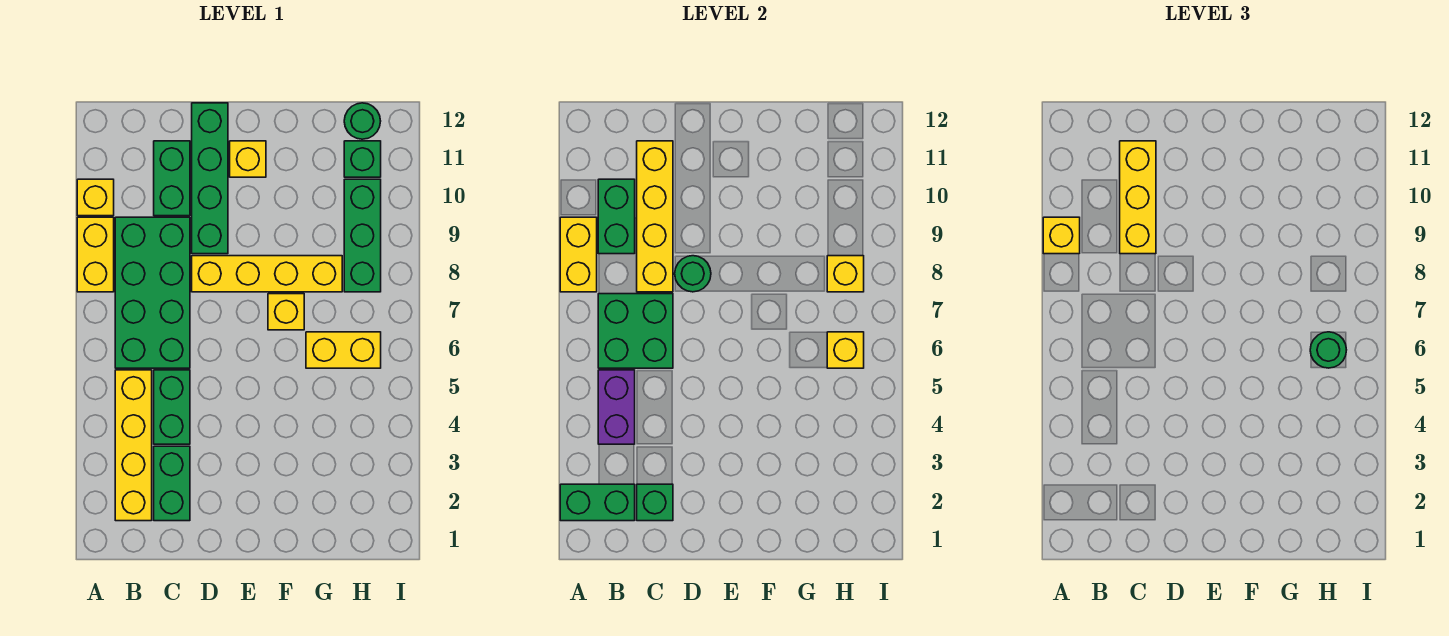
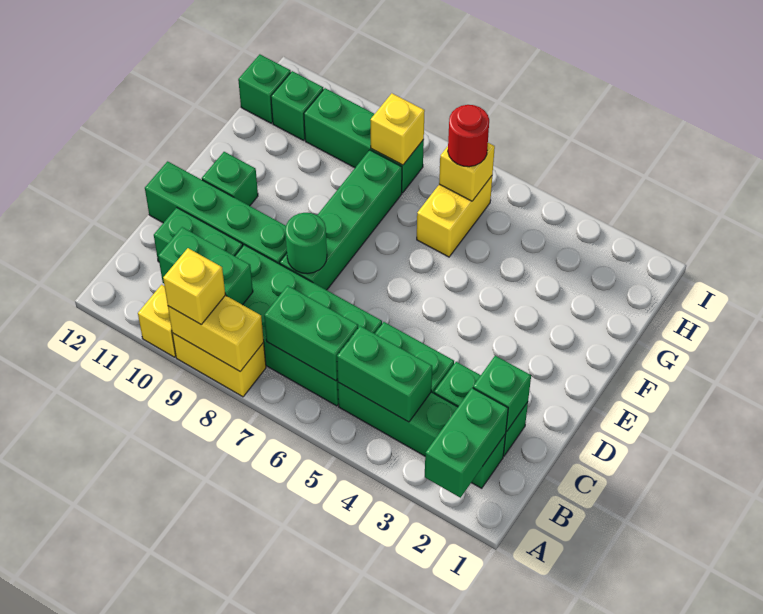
yellow brick B2:B5 level 1 -> green brick B2:B5 level 1
purple brick B4:B5 level 2 -> green brick B4:B5 level 2
green brick B6:C7 level 2 -> green brick B6:B7 level 2
yellow brick C8:C11 level 2 -> none
yellow brick C9:C11 level 3 -> none
yellow brick D8:G8 level 1 -> green brick D8:G8 level 1
yellow brick E11 level 1 -> green brick E11 level 1
yellow brick F7 level 1 -> none
green round brick H6 level 3 -> red round brick H6 level 3
green round brick H12 level 1 -> green brick H12 level 1

